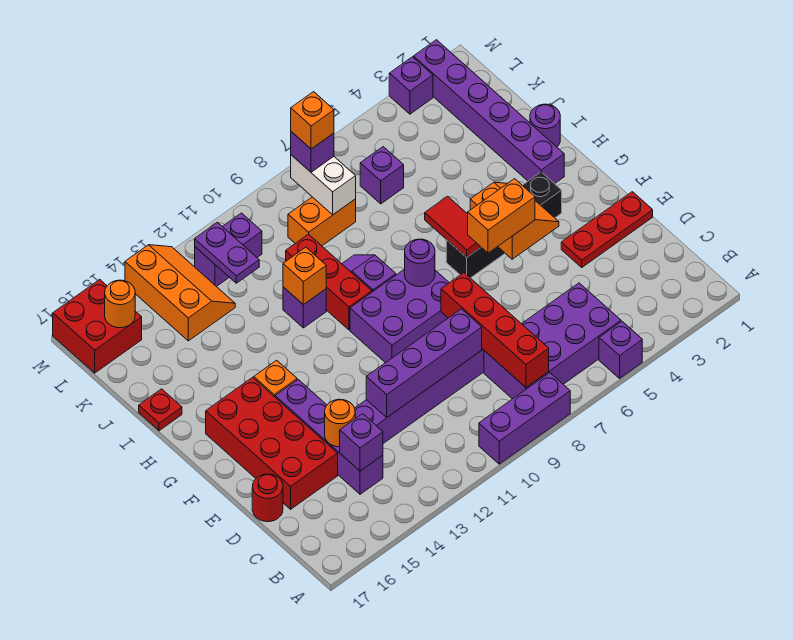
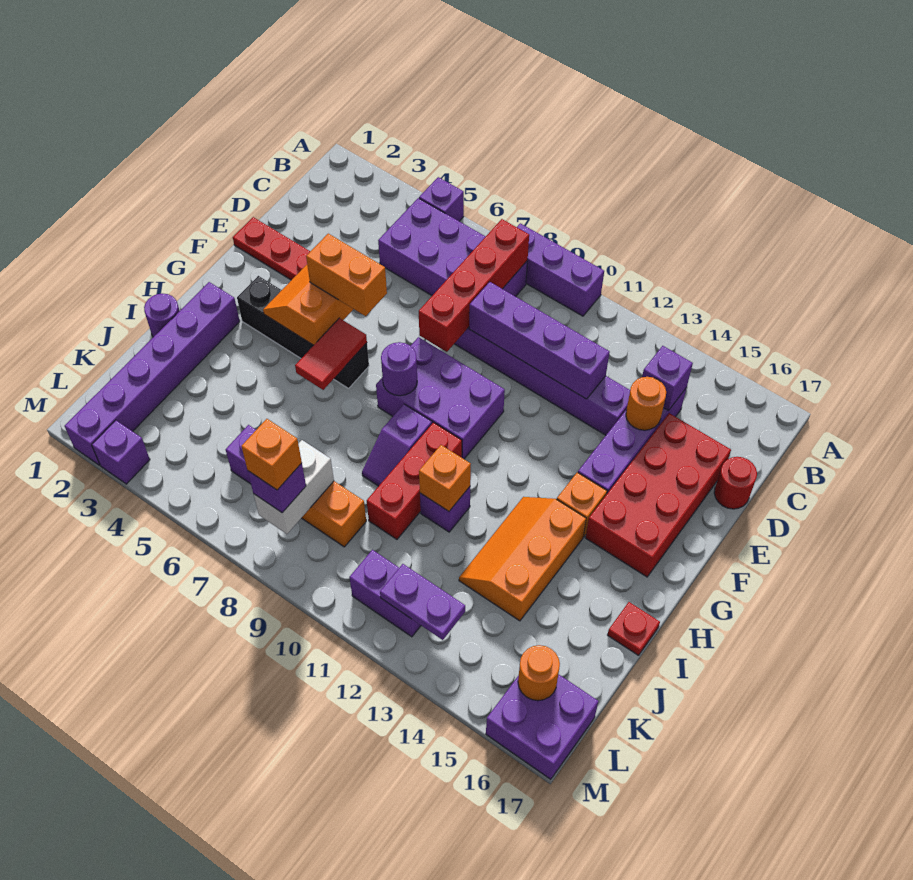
purple plate K12:L12 level 2 -> purple plate L12:L13 level 2
orange slope K13:M14 level 1 top 14 -> orange slope H13:J14 level 1 top 14
red brick L16:M17 level 1 -> purple brick L16:M17 level 1

